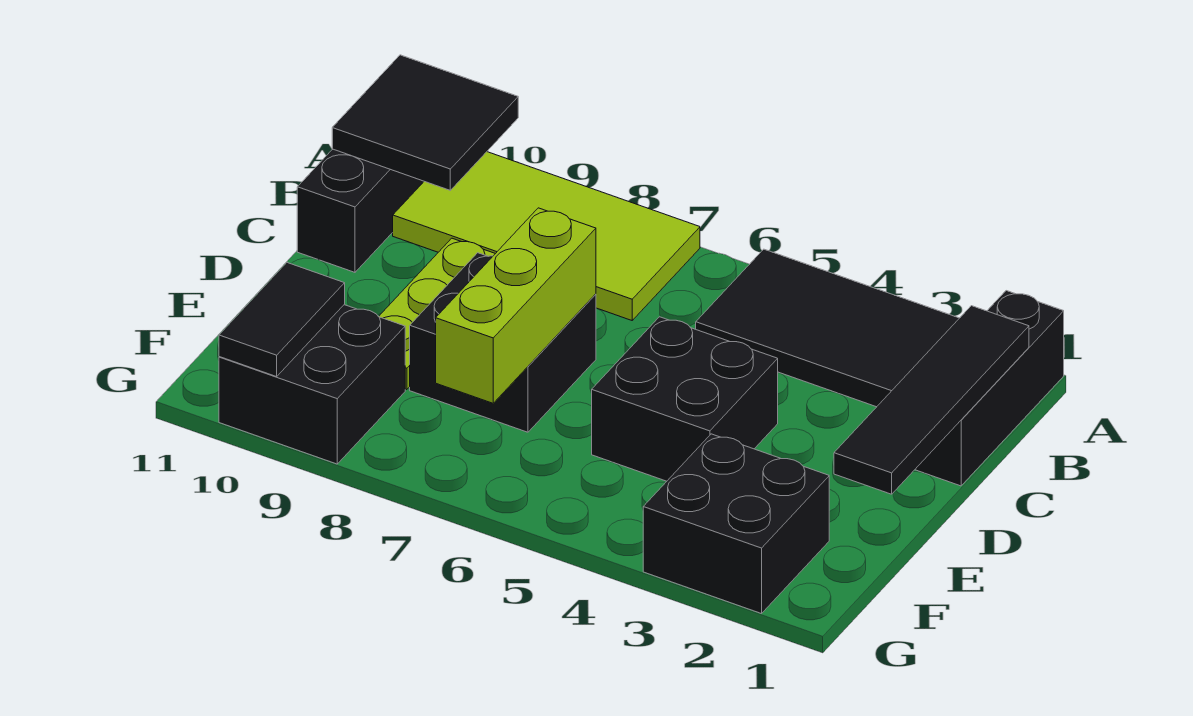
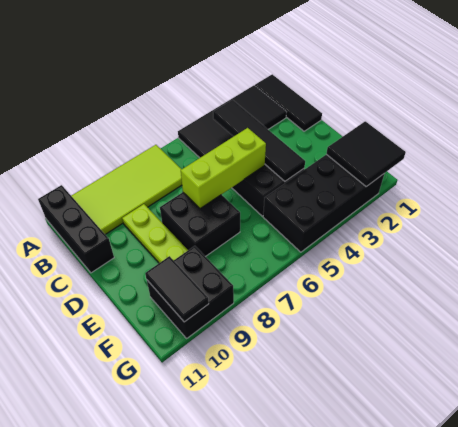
black brick A1:C1 level 1 -> black tile A1:C1 level 1
black tile A10:B11 level 2 -> black tile F1:G2 level 2
black tile B1:E1 level 2 -> black tile B4:E4 level 2
lime brick D7:F7 level 2 -> lime brick D5:D7 level 2
black brick F2:G3 level 1 -> black brick F2:G5 level 1

